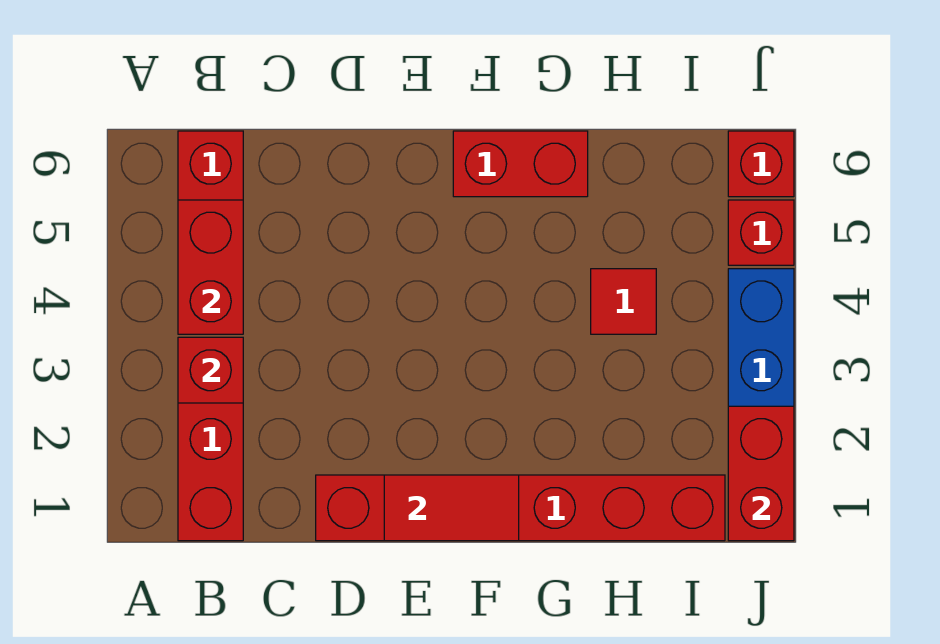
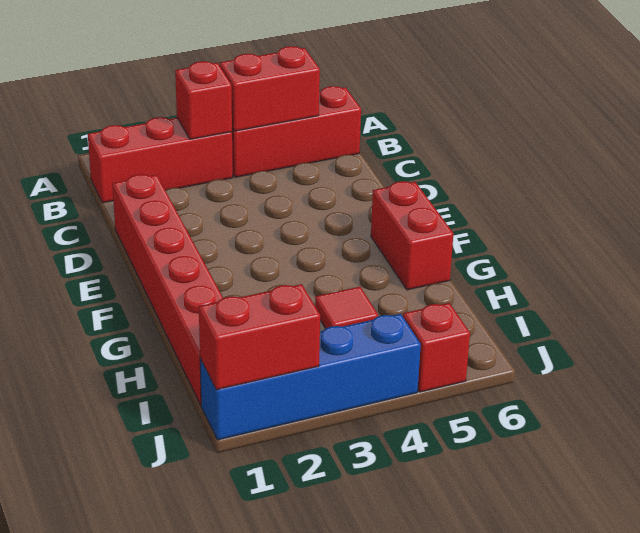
red tile E1:F1 level 2 -> none
red brick J6 level 1 -> none

